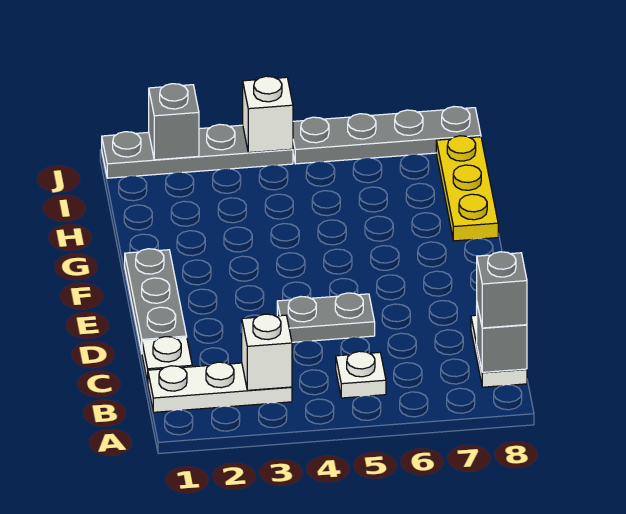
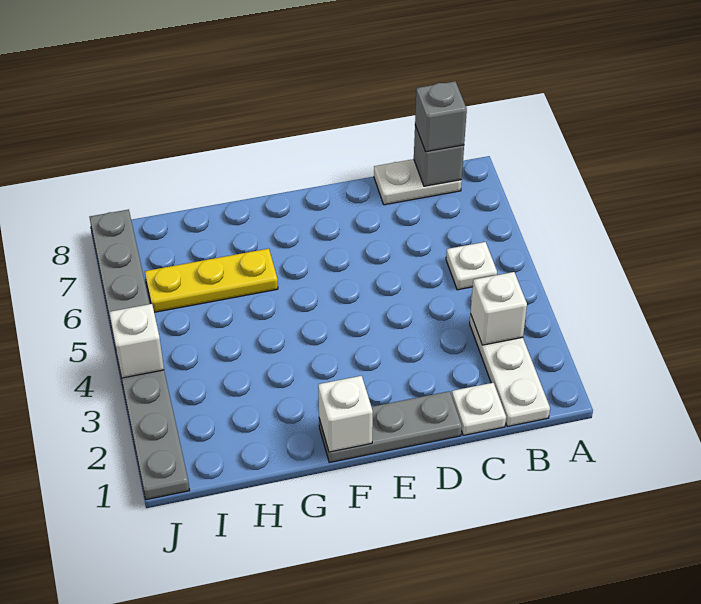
grey plate D4:D5 level 1 -> none
none -> white brick F1 level 2
yellow plate G8:I8 level 1 -> yellow plate G6:I6 level 1
grey brick J2 level 2 -> none

